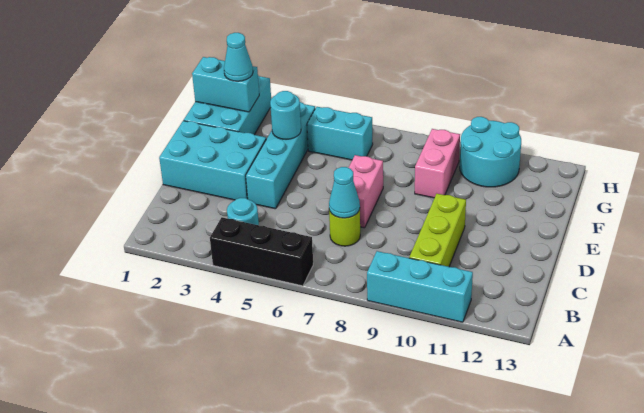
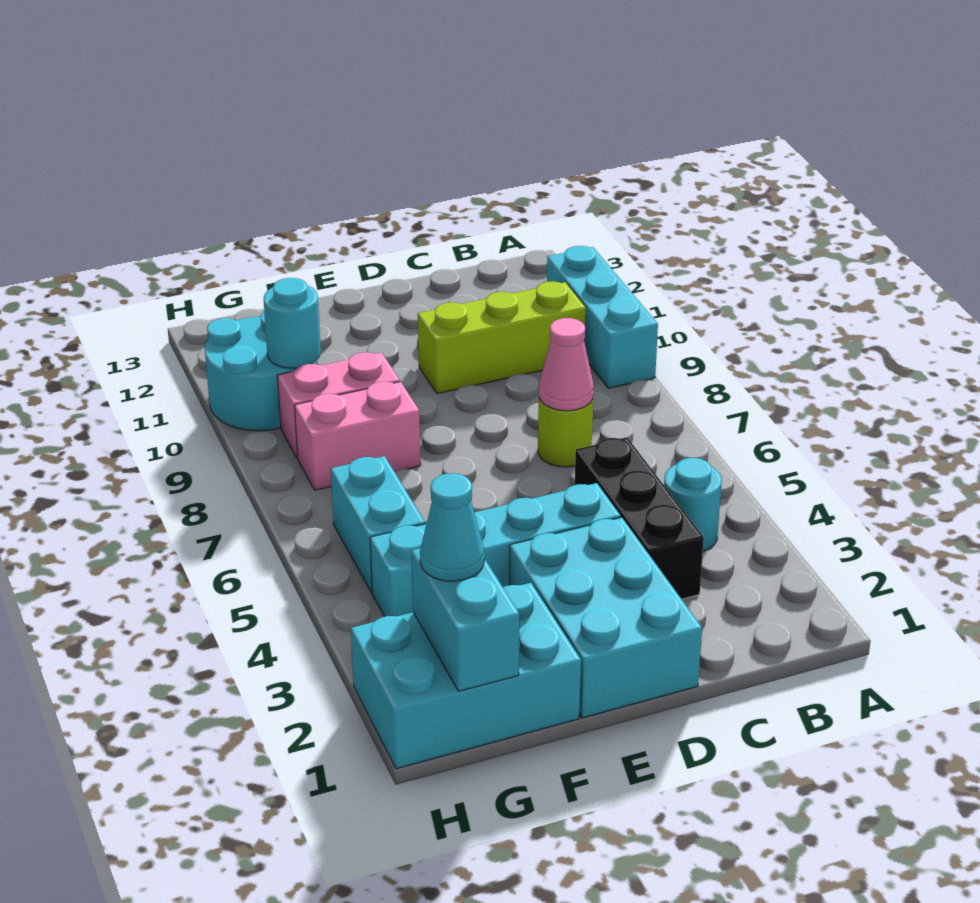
black brick A4:A6 level 1 -> black brick C3:C5 level 1
cyan cone C7 level 2 -> pink cone C7 level 2
pink brick D7:E7 level 1 -> pink brick F8:G8 level 1
cyan round brick F4 level 2 -> cyan round brick G10 level 2

